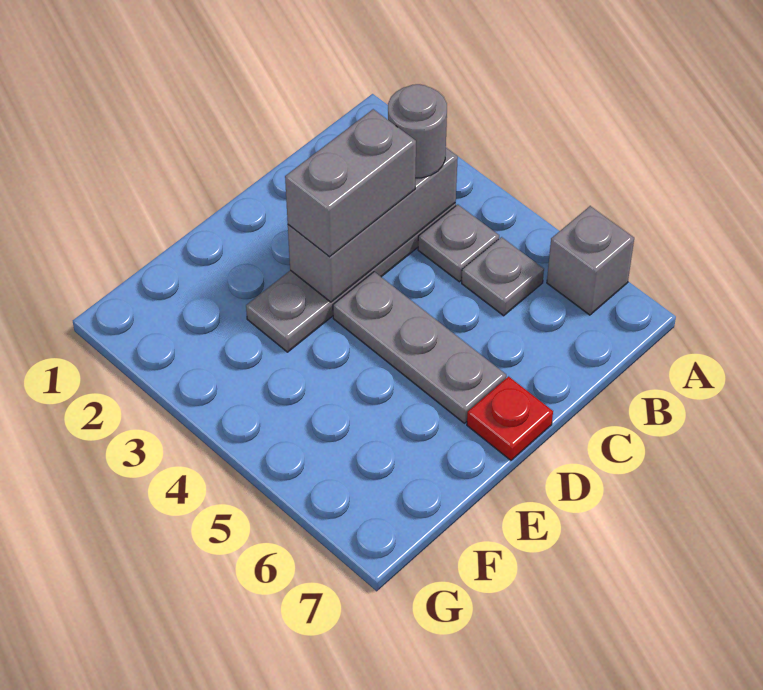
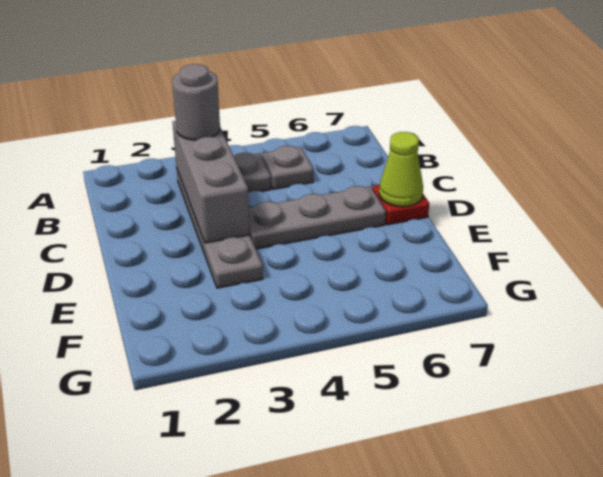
grey brick A6 level 1 -> none
grey brick C3:D3 level 3 -> none
none -> lime cone D7 level 2

